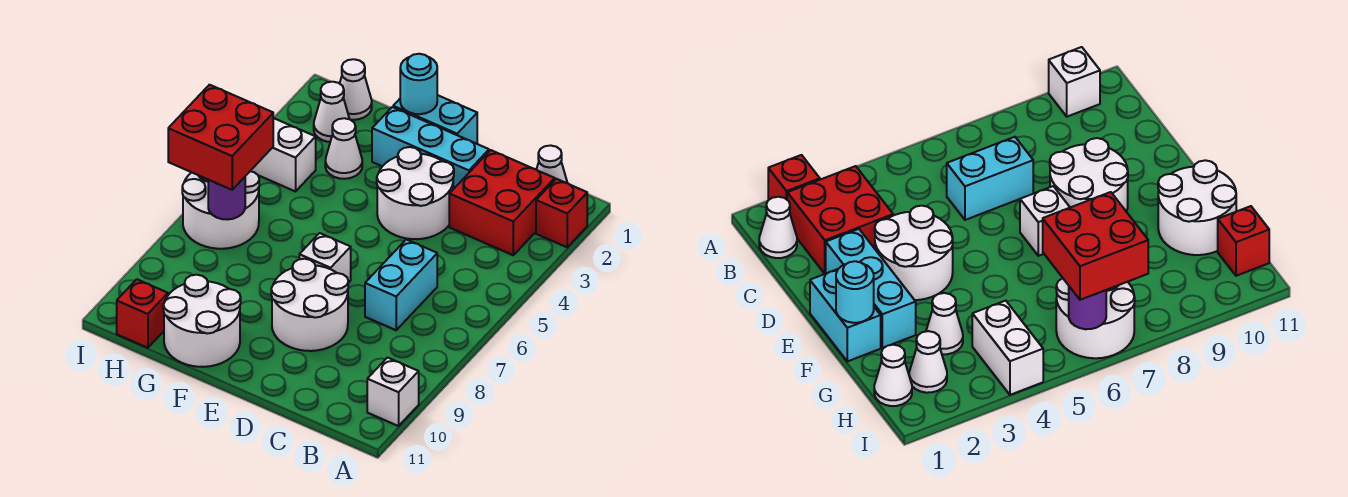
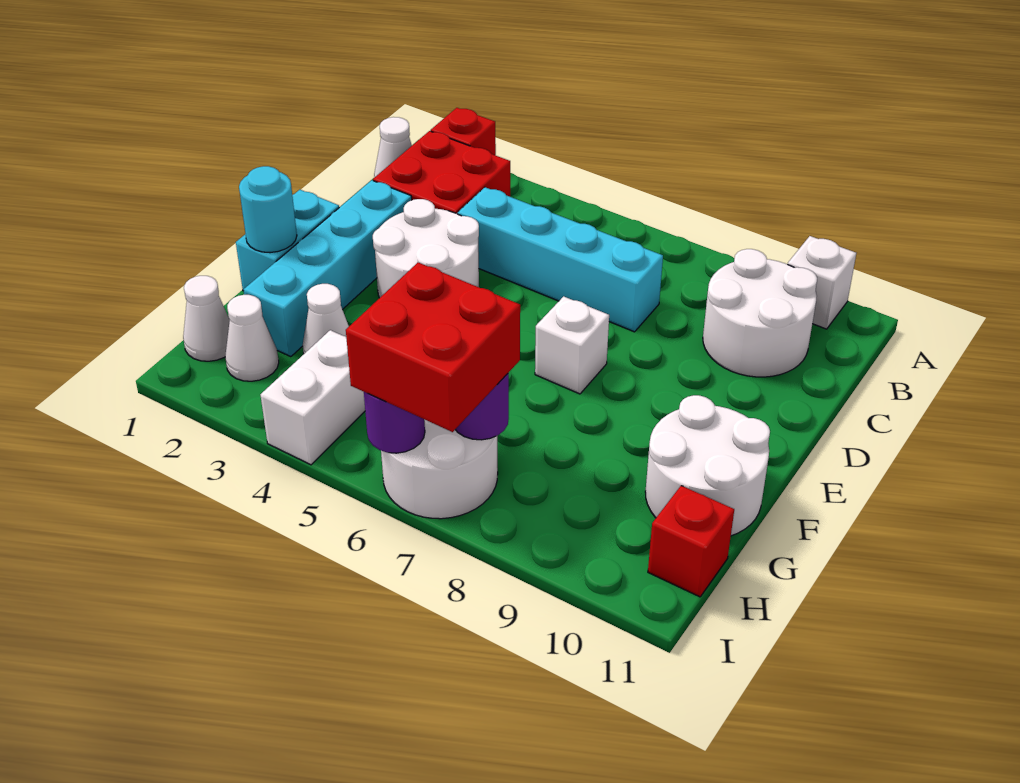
cyan brick C6:C7 level 1 -> cyan brick C4:C7 level 1
cyan brick D2:F2 level 1 -> cyan brick D2:G2 level 1
white round brick D8:E9 level 1 -> white round brick B9:C10 level 1

